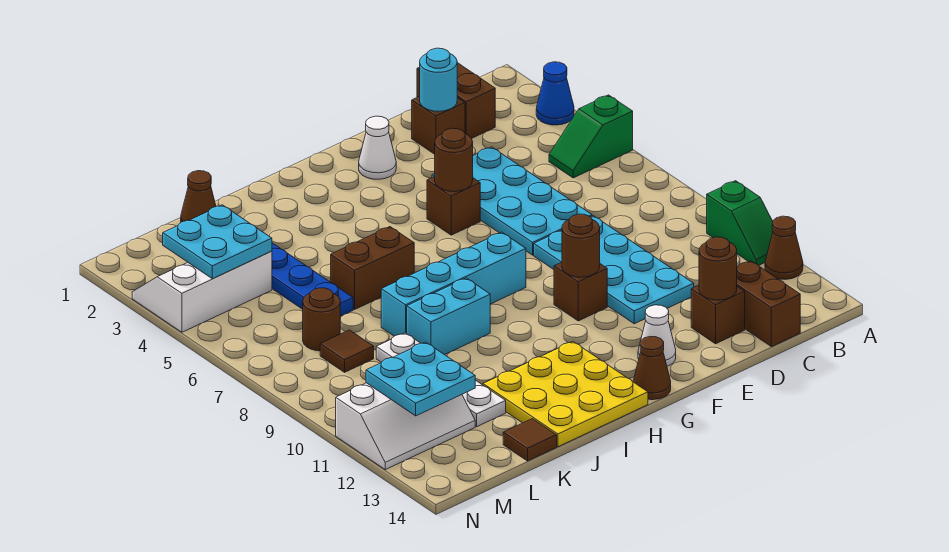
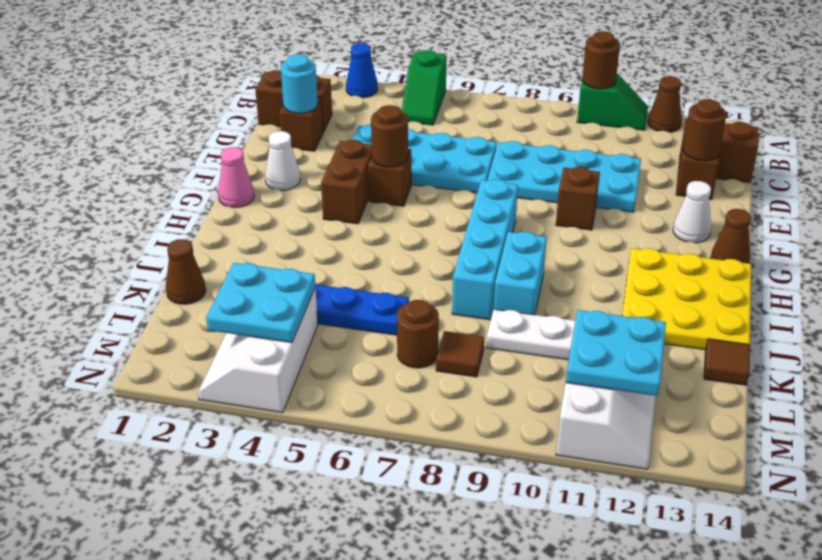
brown round brick F10 level 2 -> brown round brick A10 level 2
none -> pink cone G1 level 1
brown brick I6:J6 level 1 -> brown brick F4:G4 level 1

